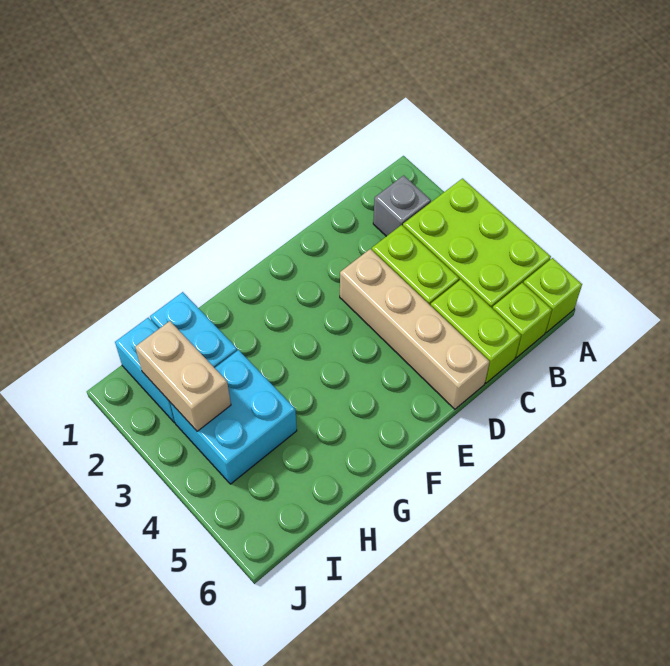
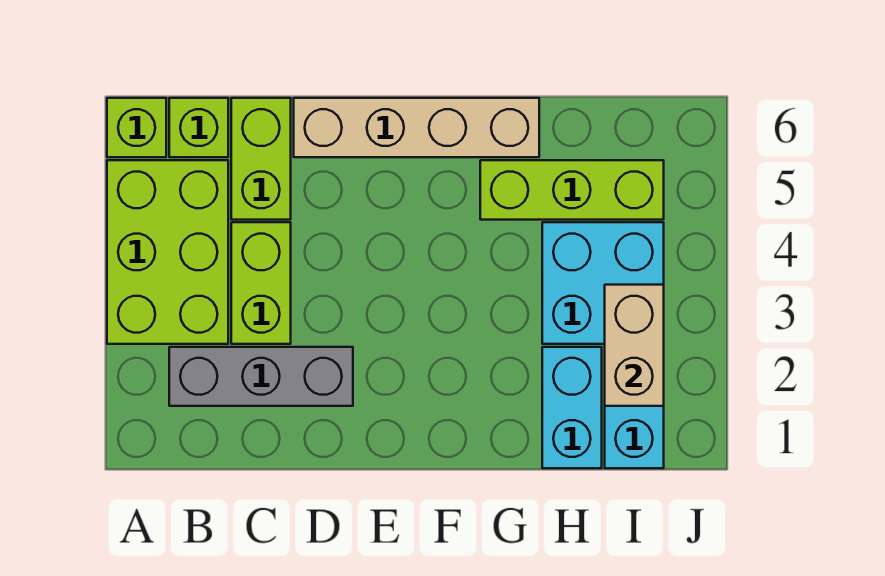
grey brick B2 level 1 -> grey brick B2:D2 level 1
tan brick D3:D6 level 1 -> tan brick D6:G6 level 1
none -> lime brick G5:I5 level 1

